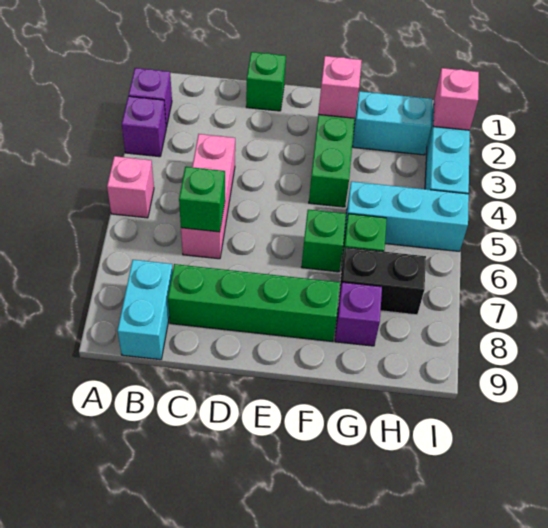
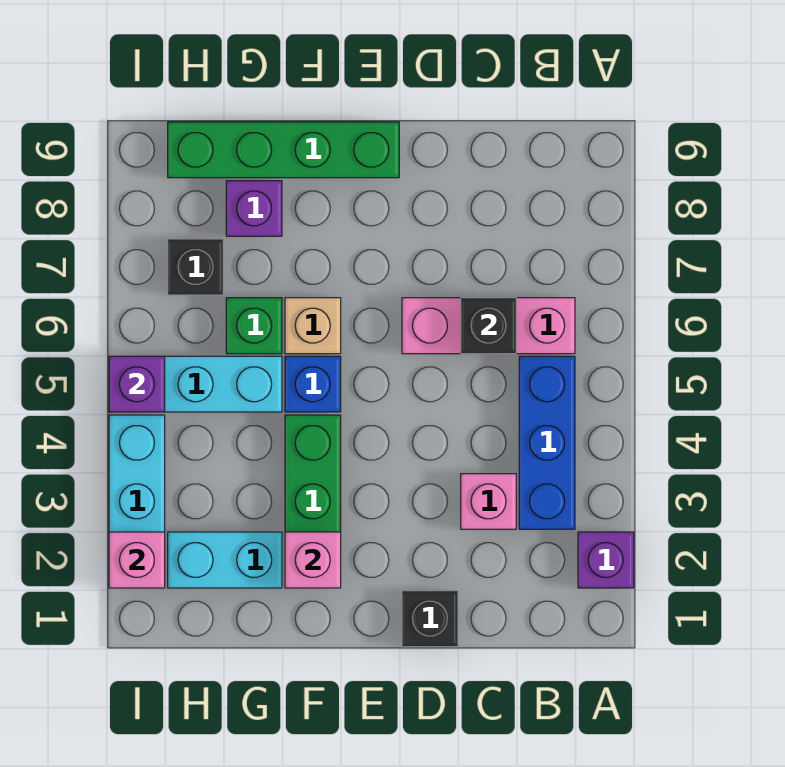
purple brick A3 level 1 -> purple brick I5 level 2
pink brick A5 level 1 -> pink brick C3 level 1
none -> blue brick B3:B5 level 1
cyan brick B8:B9 level 1 -> none
pink brick C4:C6 level 1 -> pink brick B6:D6 level 1
green brick C6 level 2 -> black brick C6 level 2
green brick C8:F8 level 1 -> green brick E9:H9 level 1
green brick D1 level 1 -> black brick D1 level 1
none -> blue brick F5 level 1
green brick F6 level 1 -> tan brick F6 level 1
black brick G7:H7 level 1 -> black brick H7 level 1

